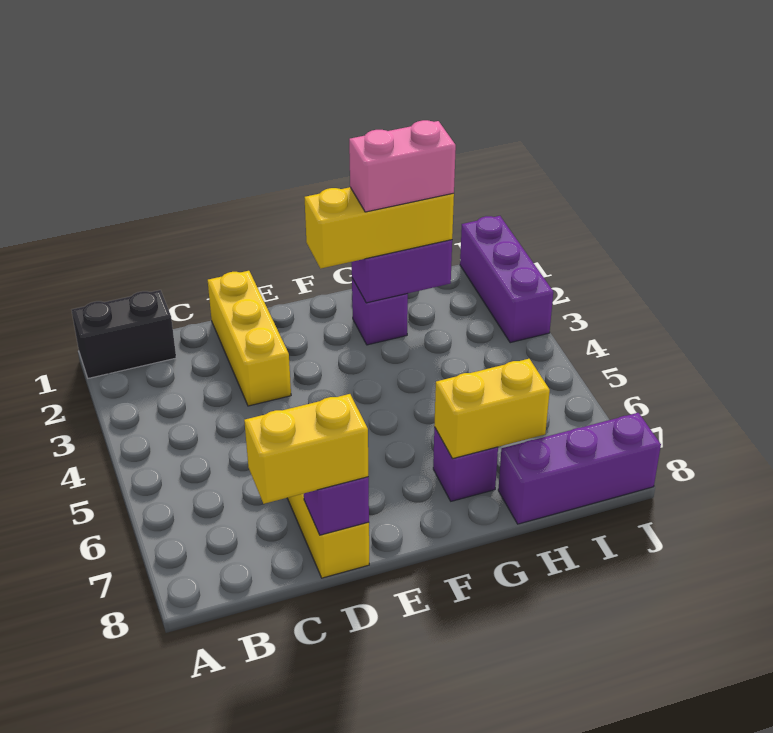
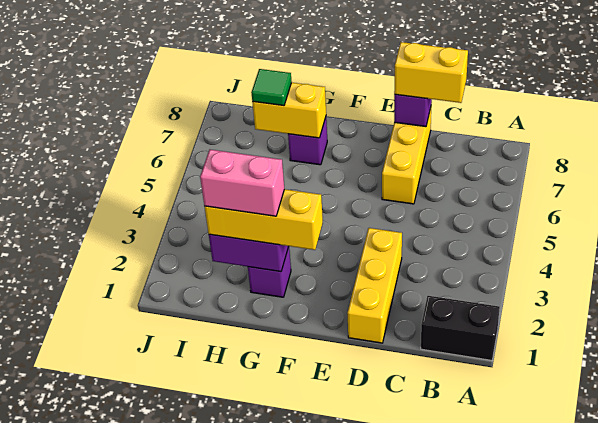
none -> green tile H7 level 3
purple brick H8:J8 level 1 -> none
purple brick J1:J3 level 1 -> none

